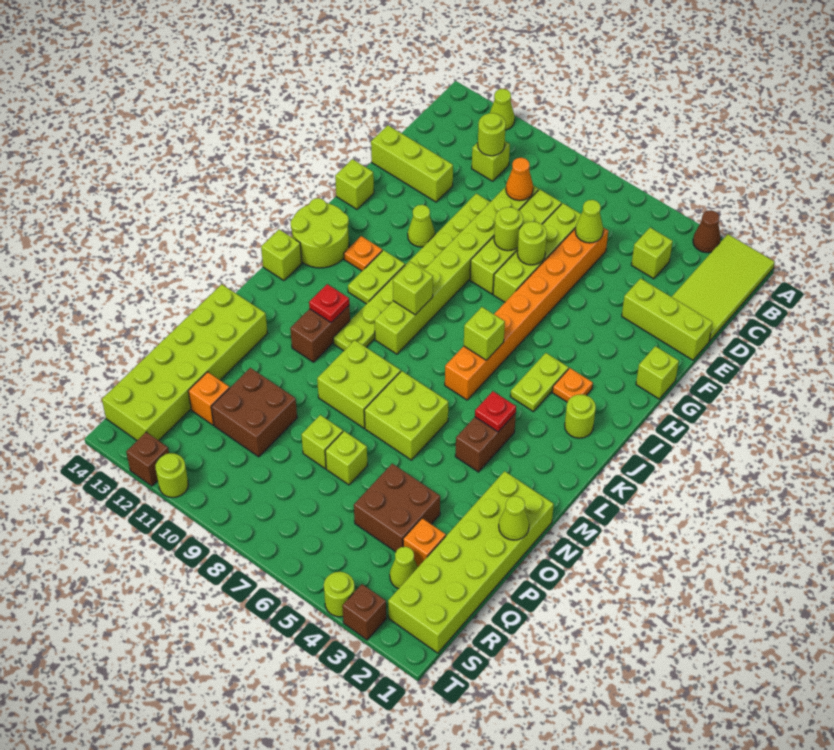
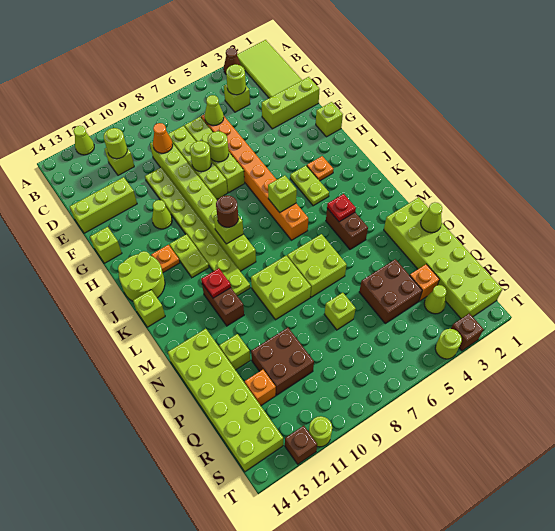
lime round brick J2 level 1 -> lime round brick C4 level 2
none -> brown round brick J9 level 3
lime brick P8 level 1 -> lime brick O12 level 1

